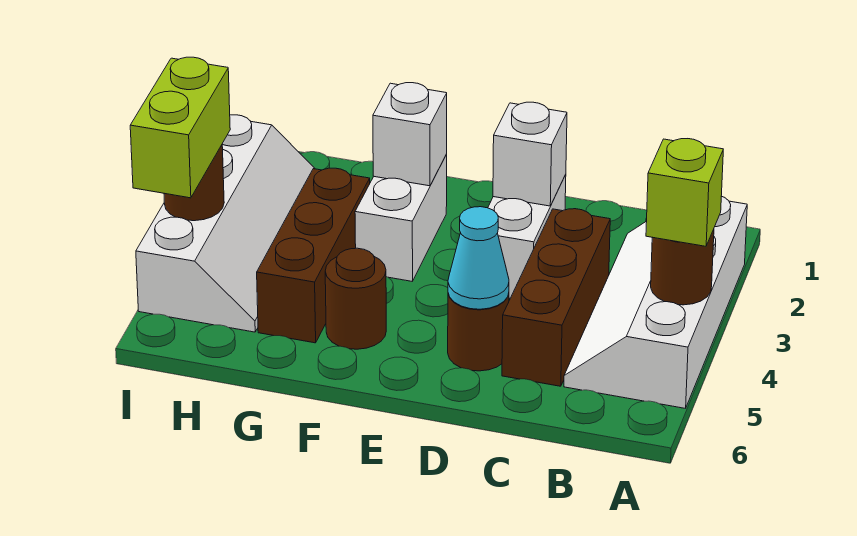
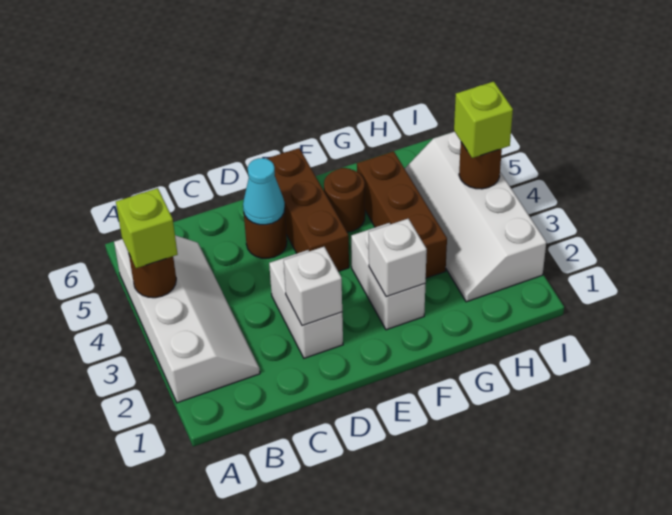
brown brick C3:C5 level 1 -> brown brick E4:E6 level 1
lime brick I4:I5 level 3 -> lime brick I4 level 3

